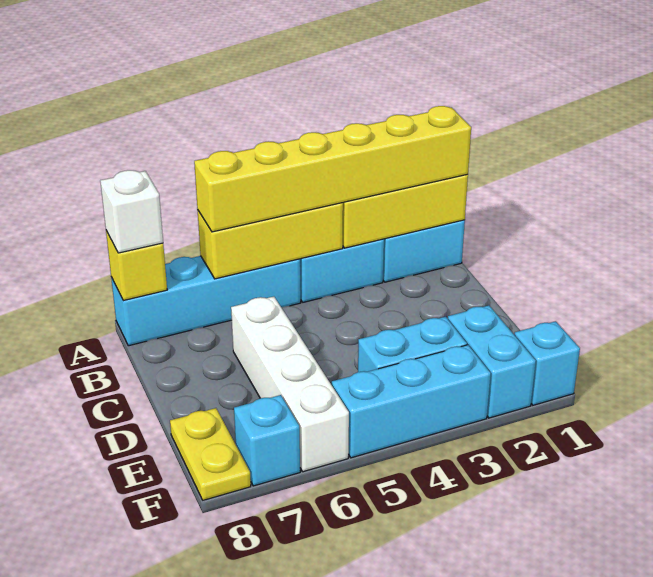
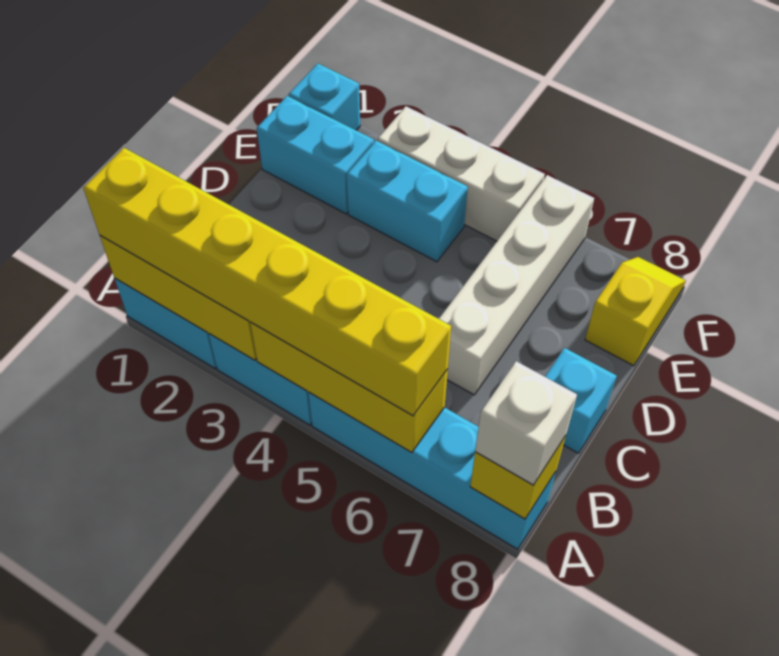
cyan brick E2:F2 level 1 -> cyan brick E1:E2 level 1
yellow plate E8:F8 level 1 -> yellow slope E8:F8 level 1 top E
cyan brick F3:F5 level 1 -> white brick F3:F5 level 1
cyan brick F7 level 1 -> cyan brick C8 level 1

